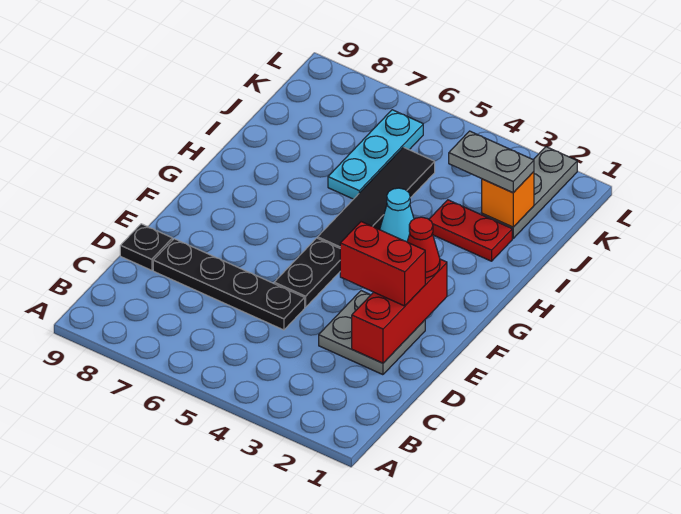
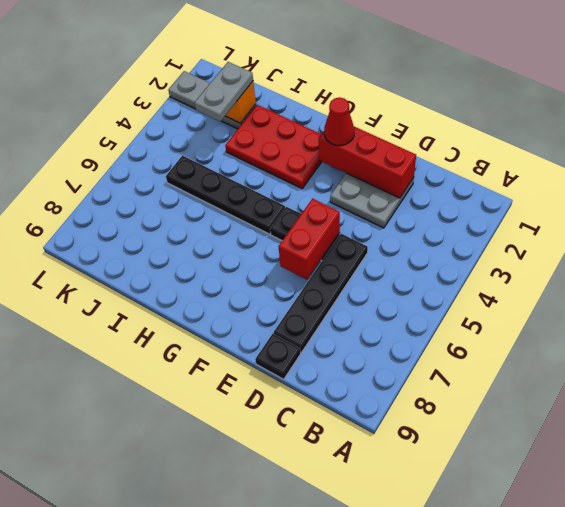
red brick E2:E3 level 3 -> red brick E5:E6 level 2
black tile G5:J5 level 1 -> black plate G5:J5 level 1
cyan cone H4 level 1 -> none
red plate I2:I3 level 1 -> red plate G2:I3 level 1
cyan plate I6:K6 level 1 -> none

